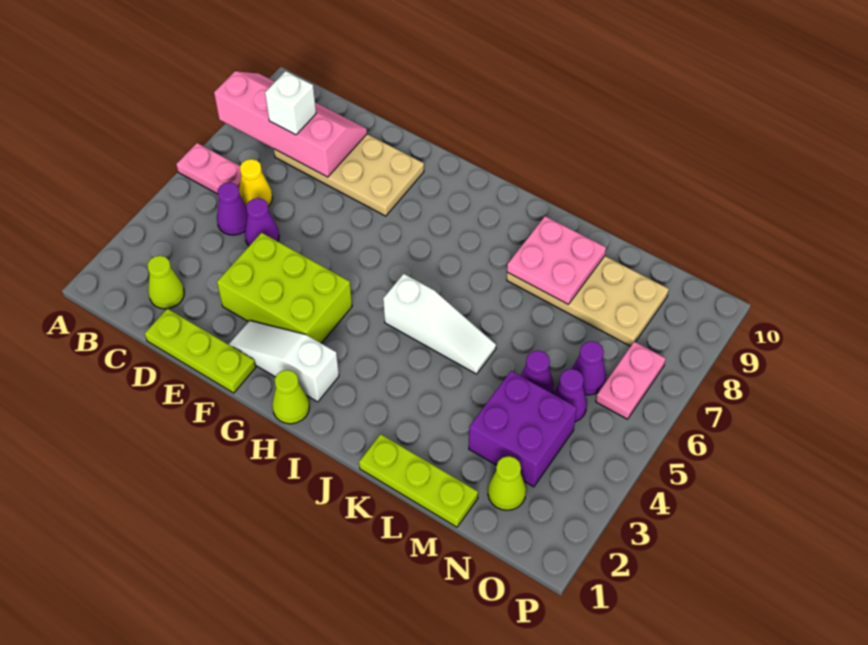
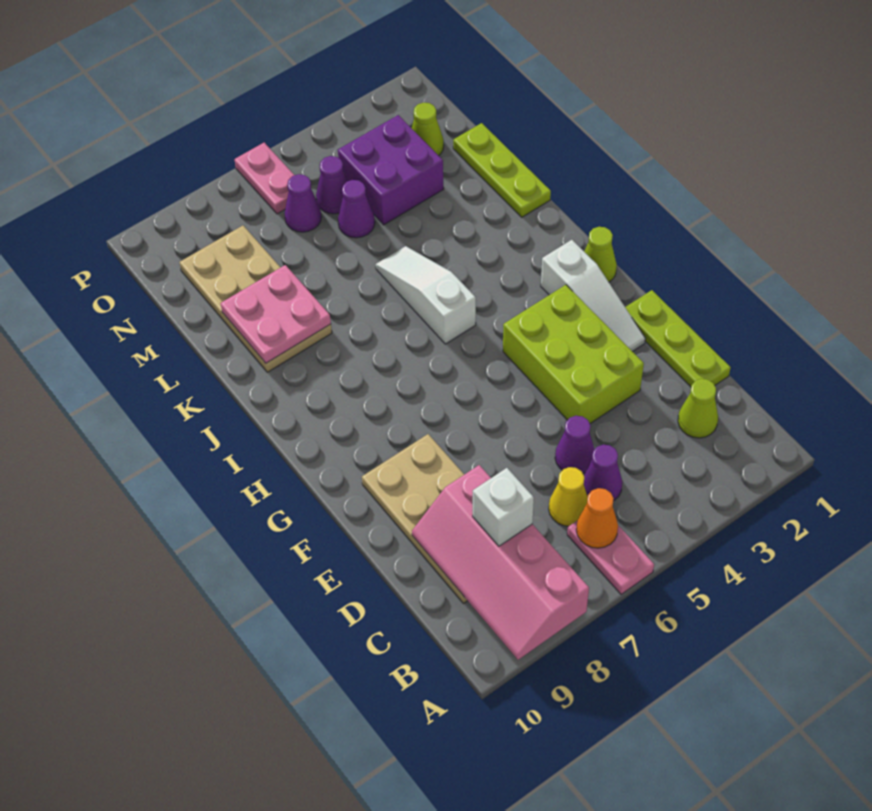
none -> orange cone B6 level 2
pink plate O6:O7 level 1 -> pink plate O6:P6 level 1

